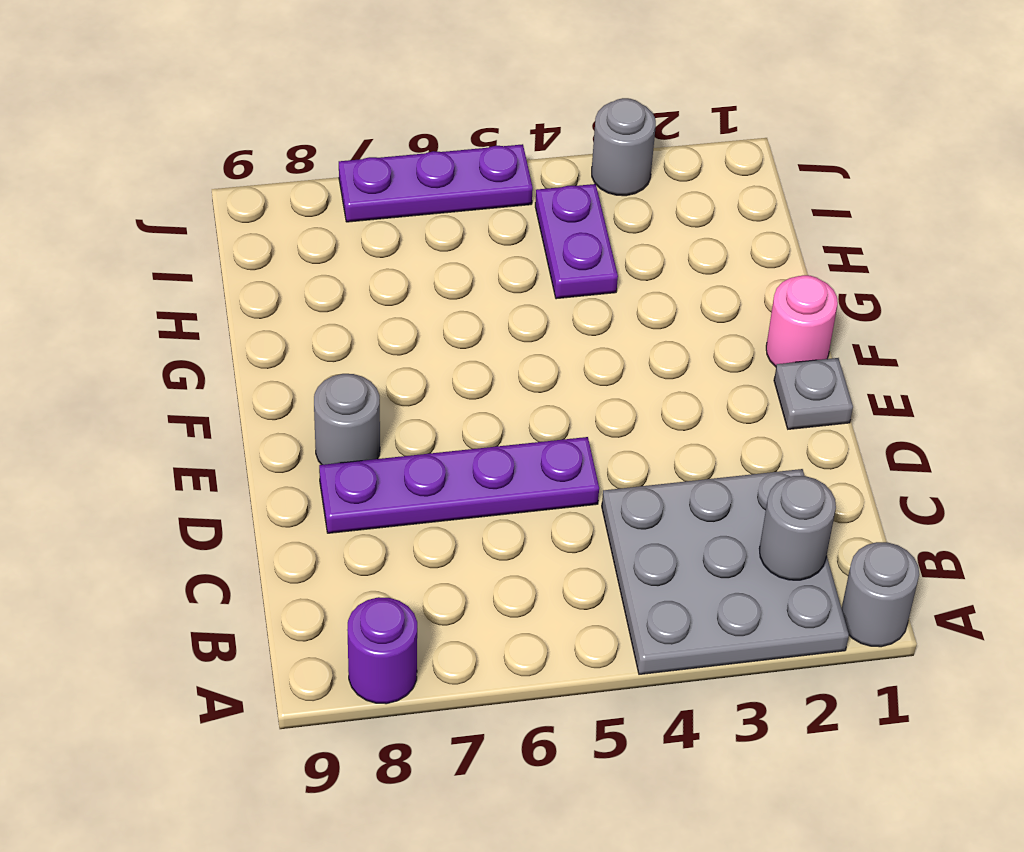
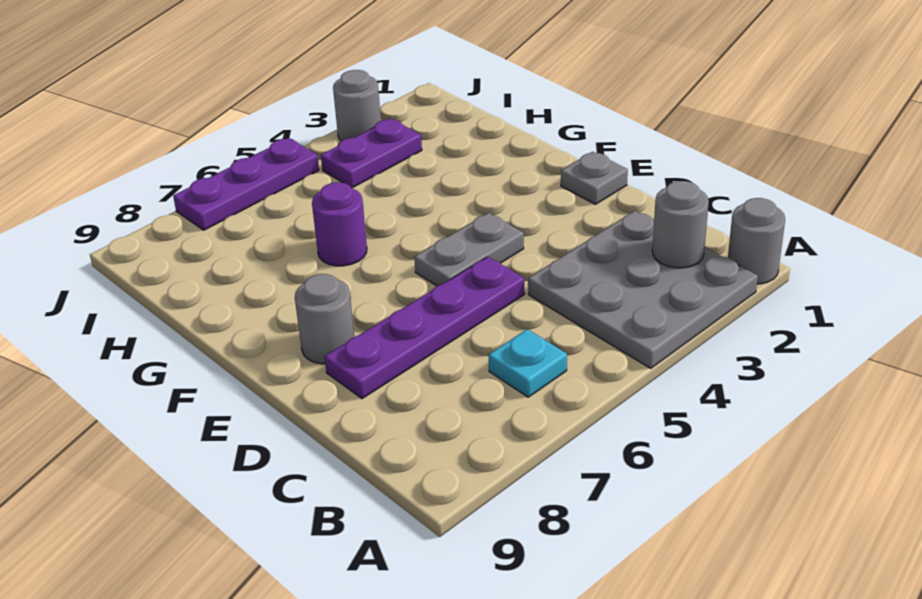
purple round brick A8 level 1 -> purple round brick G6 level 1
none -> cyan plate B6 level 1
none -> grey plate E4:E5 level 1
pink round brick F1 level 1 -> none
purple plate H4:I4 level 1 -> purple plate I3:I4 level 1

